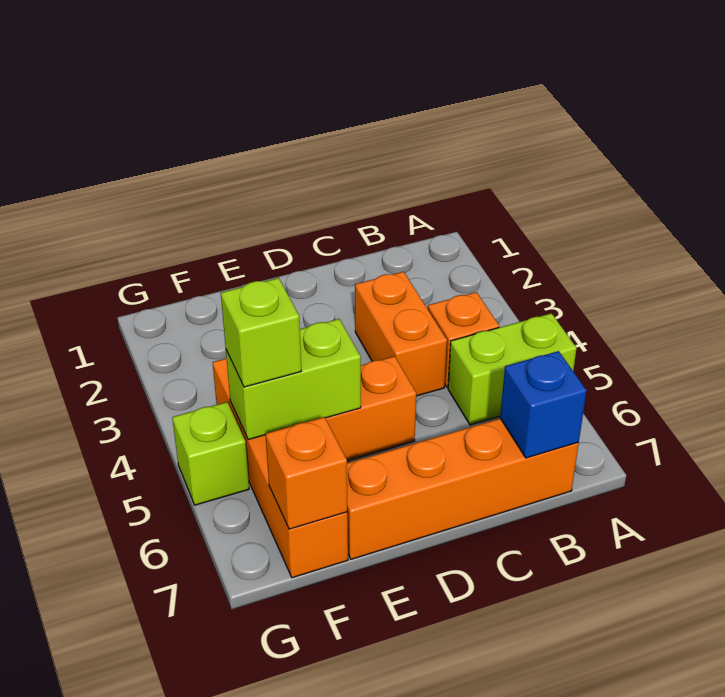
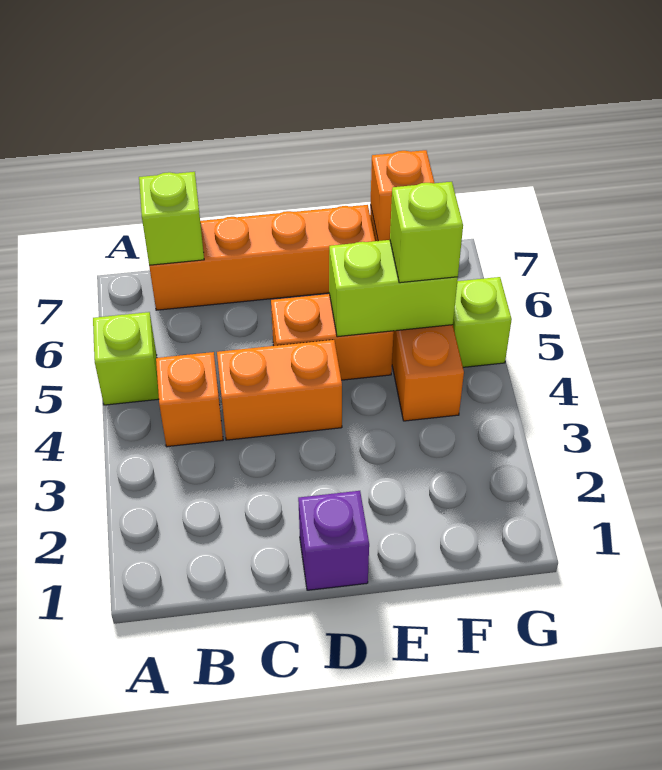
lime brick A5:B5 level 1 -> lime brick A5 level 1
blue brick B7 level 2 -> lime brick B7 level 2
orange brick C3:C4 level 1 -> orange brick C4:D4 level 1
none -> purple brick D1 level 1

